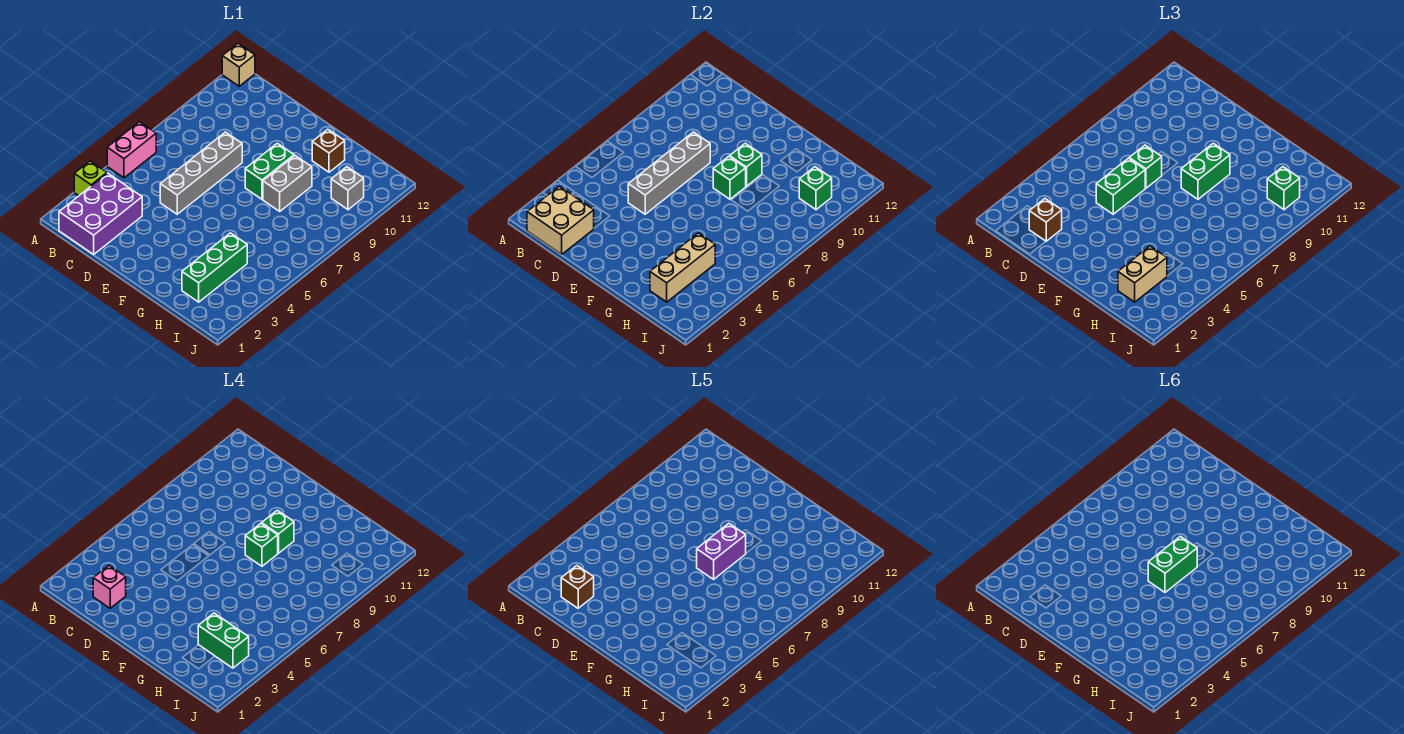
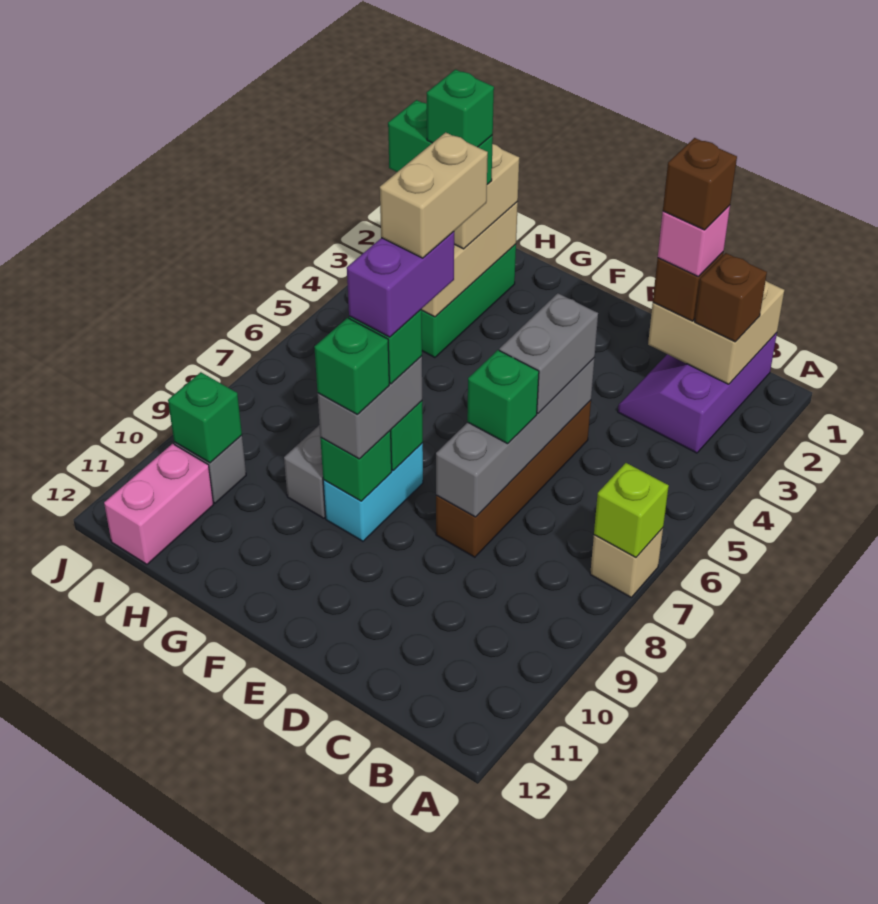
lime brick A3 level 1 -> lime brick A7 level 2
pink brick A5:A6 level 1 -> pink brick I11:I12 level 1
tan brick A12 level 1 -> tan brick A7 level 1
purple brick B1:C3 level 1 -> purple slope B1:C3 level 1 top B
grey brick D5:D8 level 1 -> brown brick D5:D8 level 1
green brick D5:D6 level 3 -> grey brick D5:D6 level 3
green brick F6:F7 level 6 -> tan brick F6:F7 level 6
green brick F8:F9 level 1 -> cyan brick F8:F9 level 1
green brick F8:F9 level 3 -> grey brick F8:F9 level 3
brown brick G11 level 1 -> brown brick B2 level 3
green brick I10 level 3 -> green brick H3 level 5

